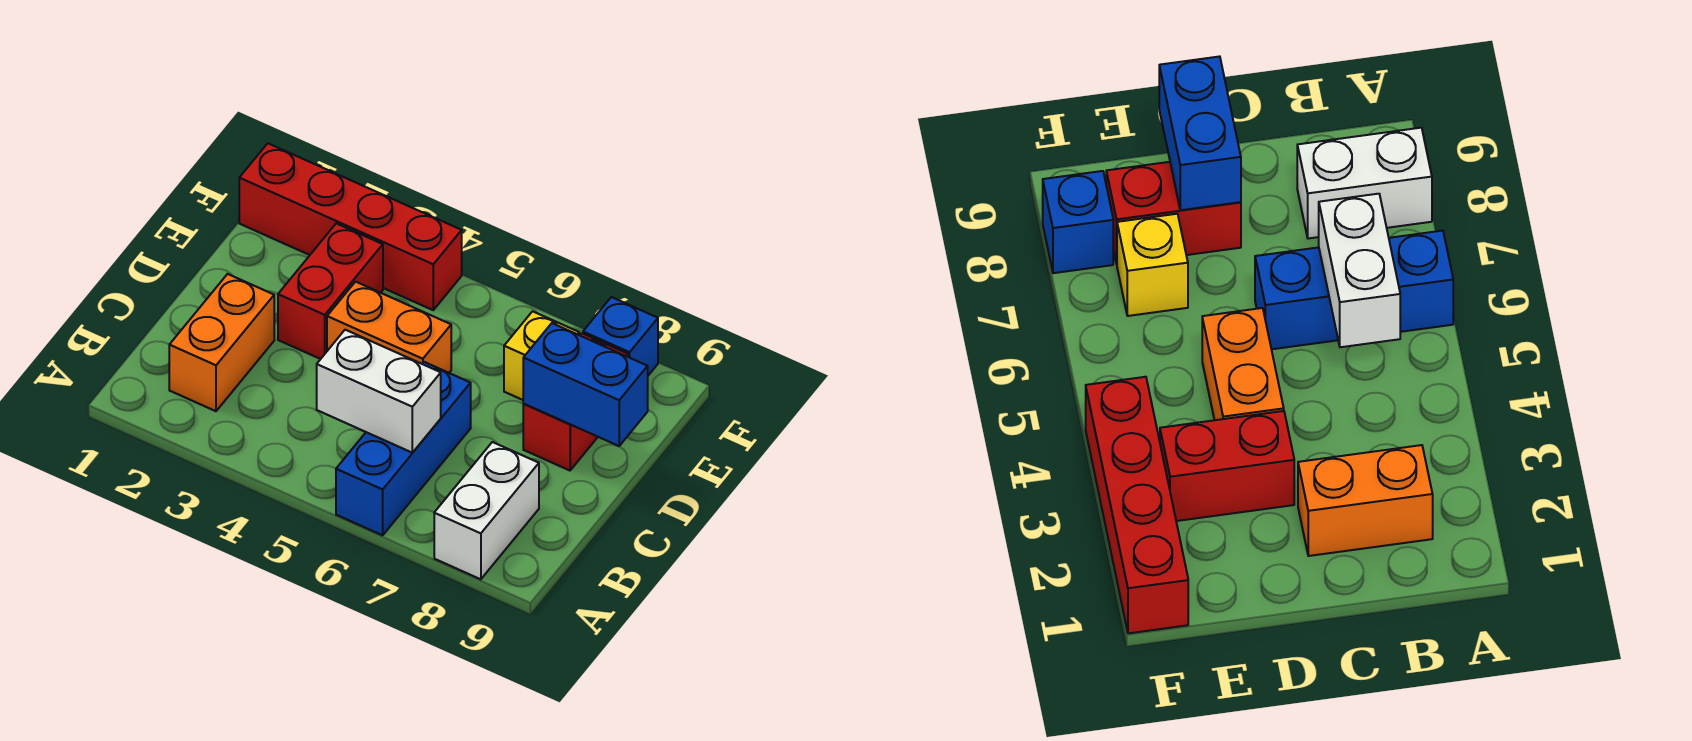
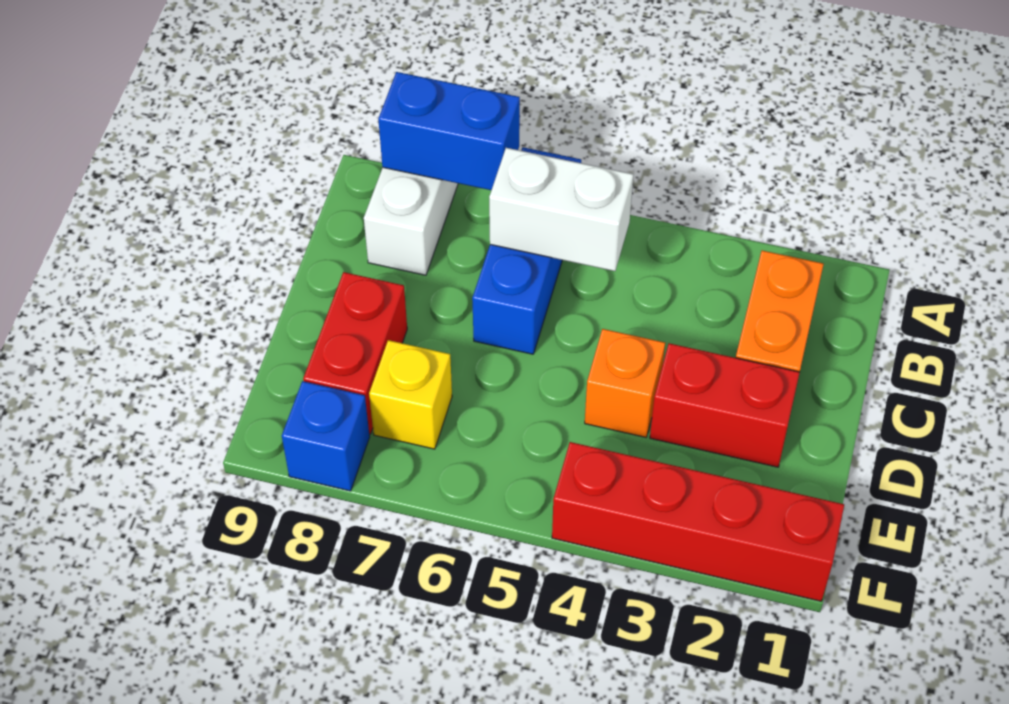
red brick D3:E3 level 1 -> red brick D2:D3 level 1
orange brick D4:D5 level 1 -> orange brick D4 level 1
blue brick D8:D9 level 2 -> blue brick A7:A8 level 2

